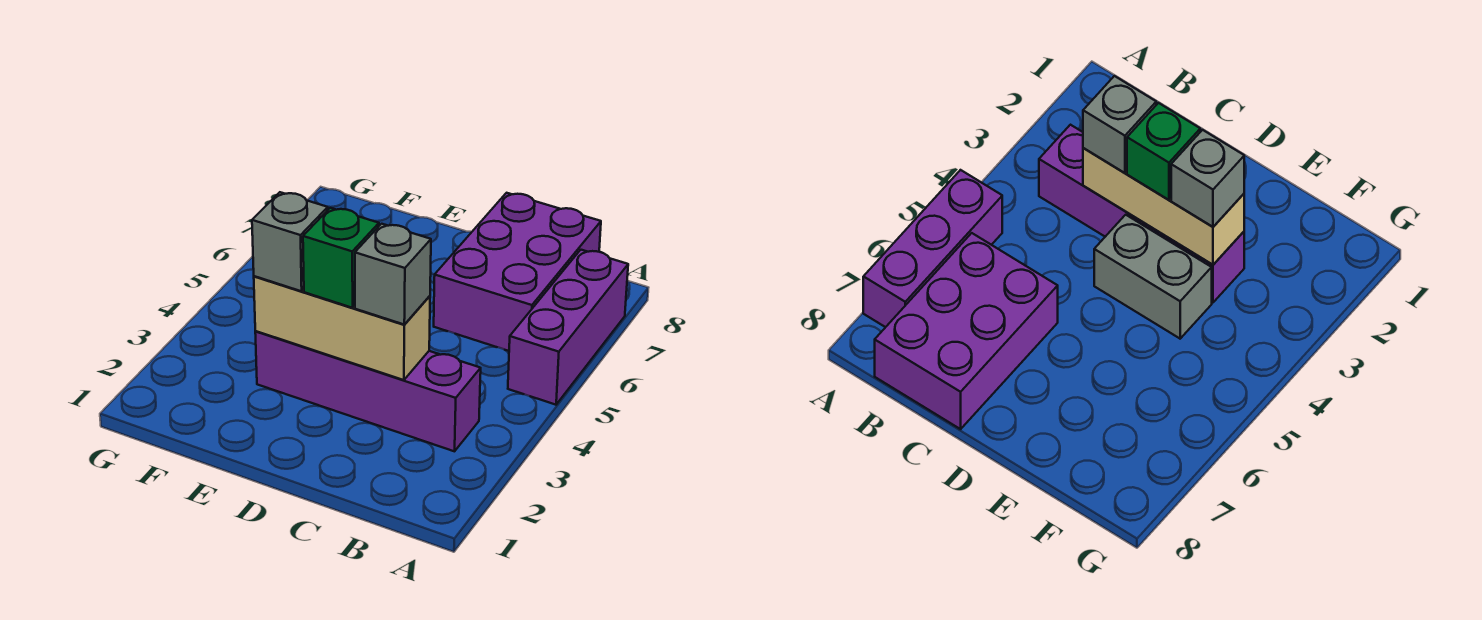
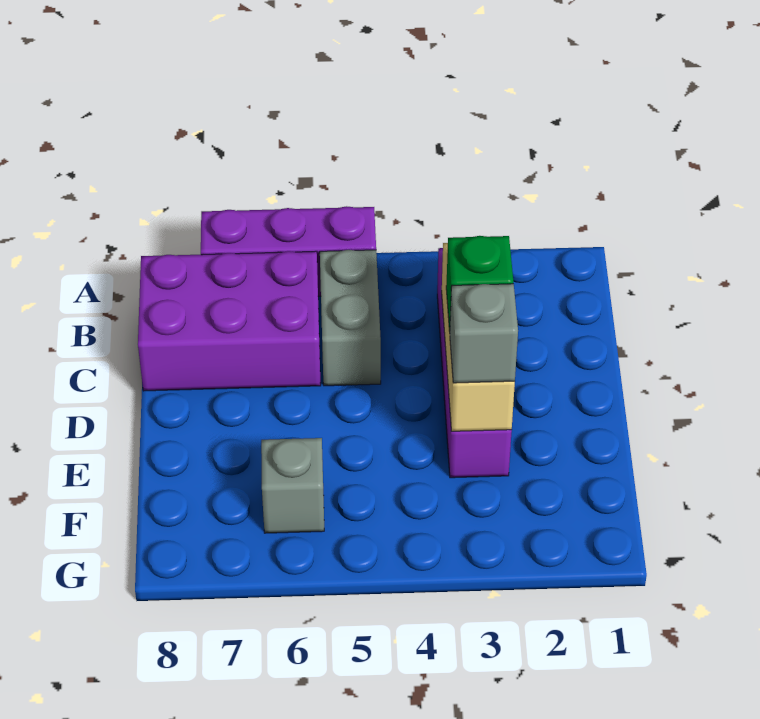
grey brick C3 level 3 -> grey brick F6 level 1
grey brick D4:E4 level 1 -> grey brick B5:C5 level 1

